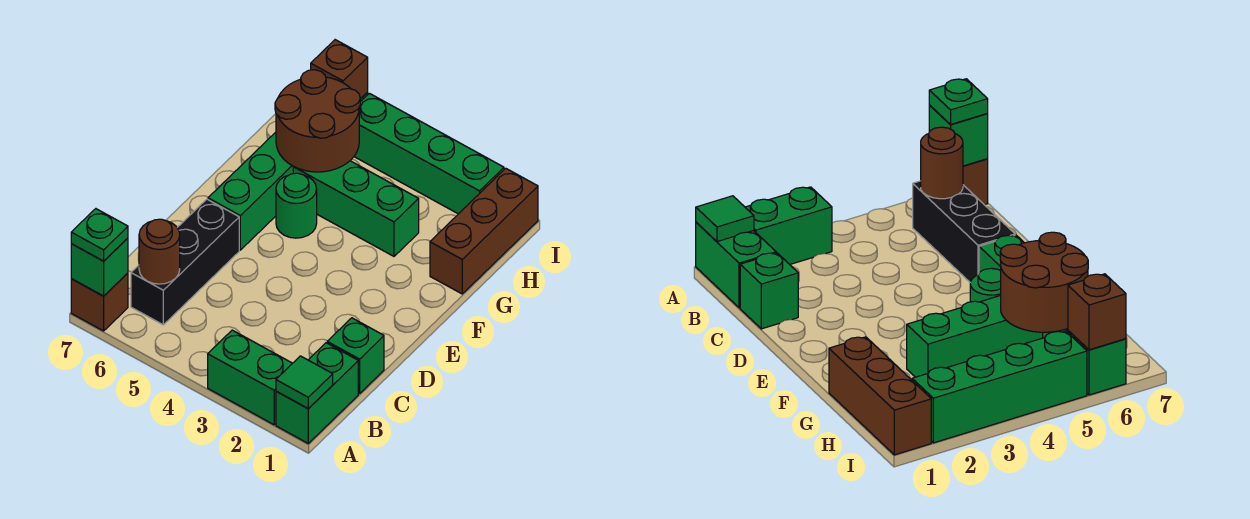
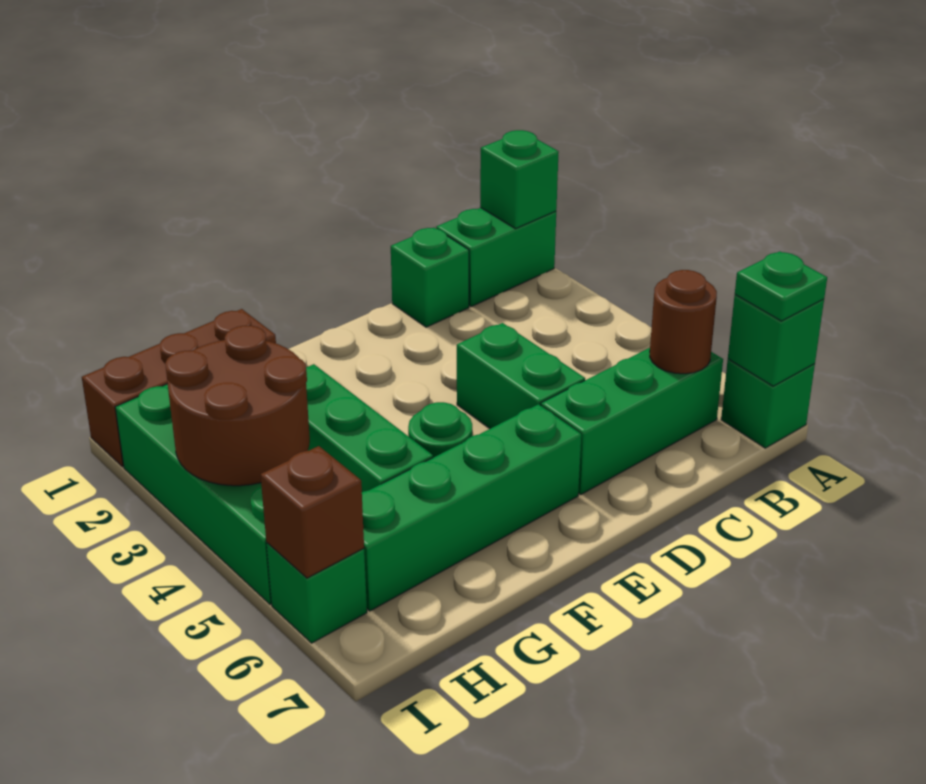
green tile A1 level 2 -> green brick A1 level 2
green brick A2:A3 level 1 -> green brick D4:D5 level 1
brown brick A7 level 1 -> green brick A7 level 1
black brick B6:D6 level 1 -> green brick B6:D6 level 1
brown round brick G5:H6 level 2 -> brown round brick H3:I4 level 2

